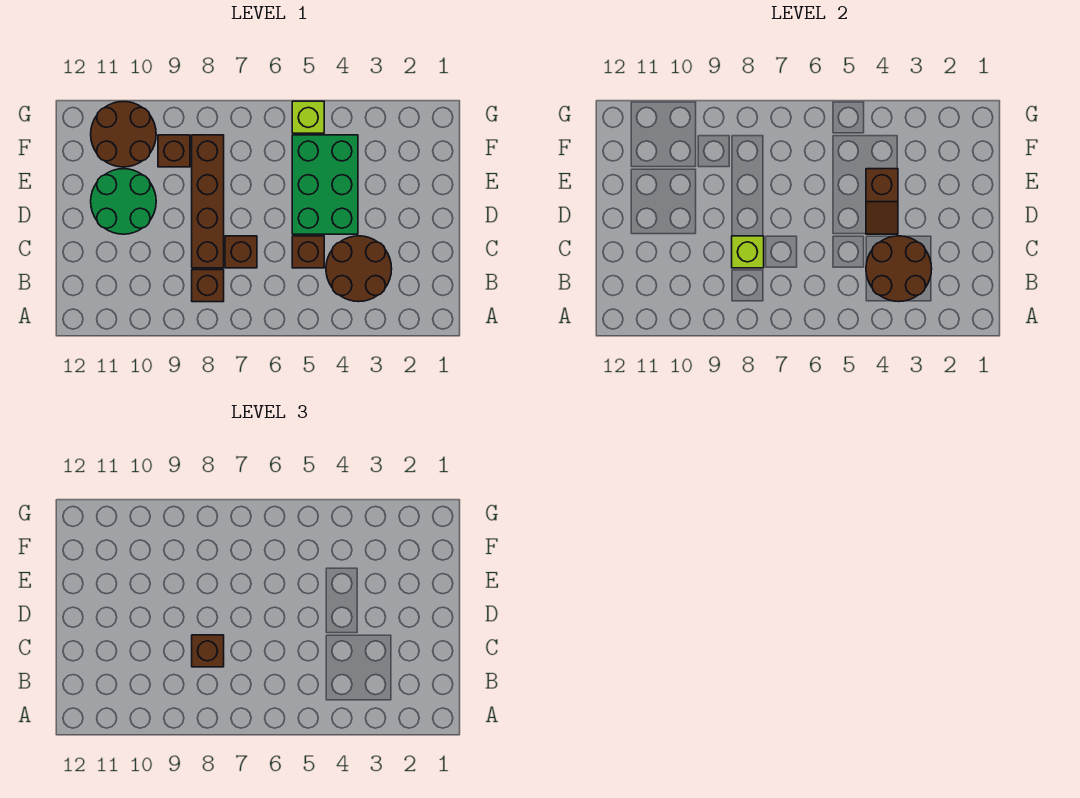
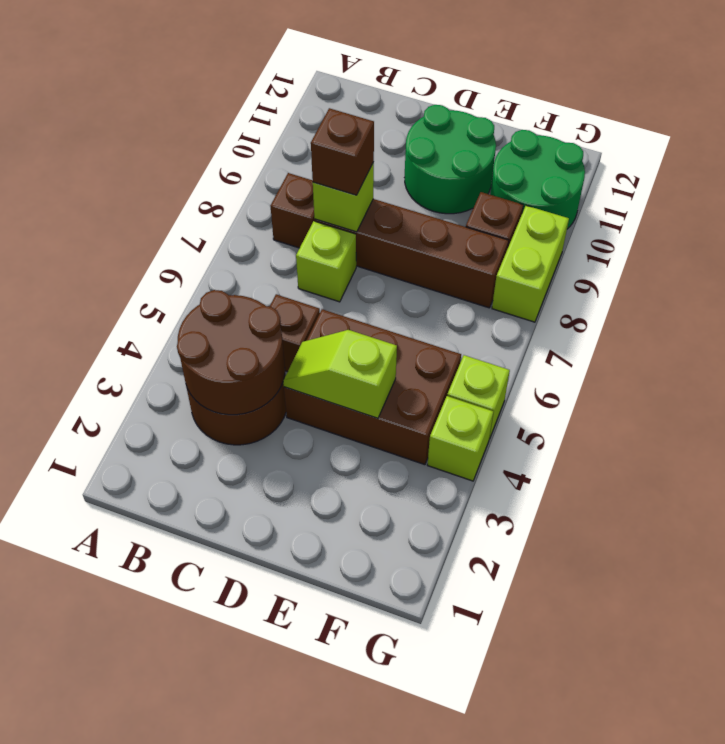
brown brick C7 level 1 -> lime brick C7 level 1
green brick D4:F5 level 1 -> brown brick D4:F5 level 1
brown slope D4:E4 level 2 top E -> lime slope D4:E4 level 2 top E
brown round brick F10:G11 level 1 -> green round brick F10:G11 level 1
none -> lime brick G4 level 1
none -> lime brick G8:G9 level 1

